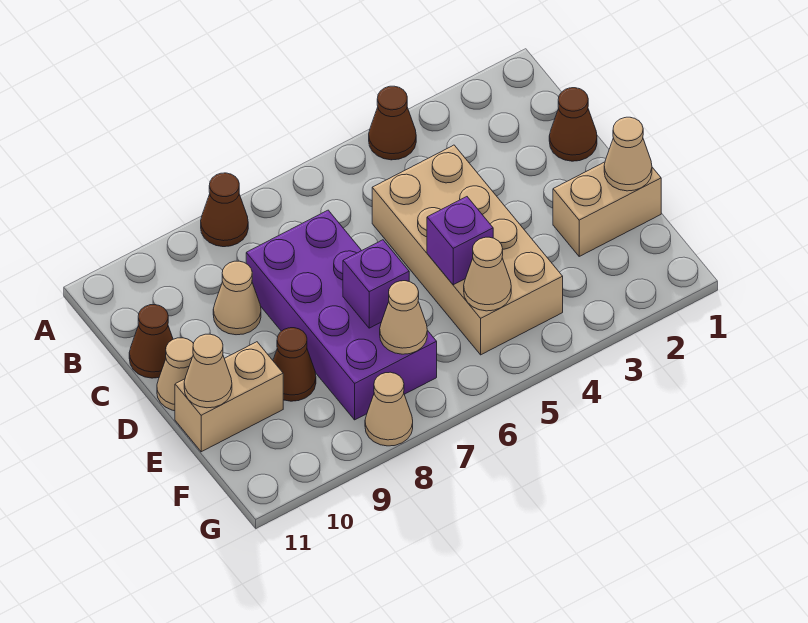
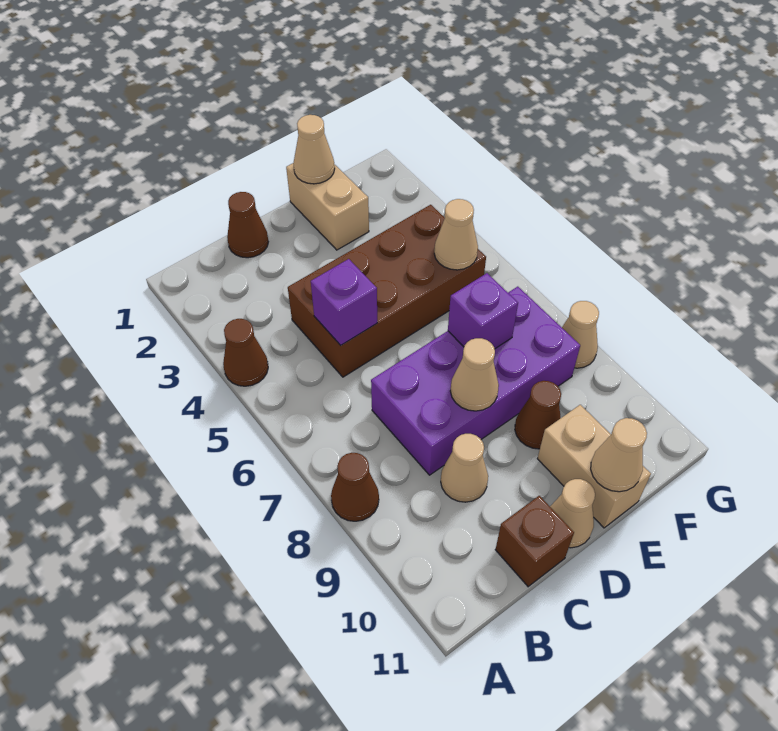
tan brick C4:F5 level 1 -> brown brick C4:F5 level 1
brown cone C11 level 1 -> brown brick C11 level 1
purple brick E5 level 2 -> purple brick C5 level 2
tan cone F7 level 2 -> tan cone D8 level 2

